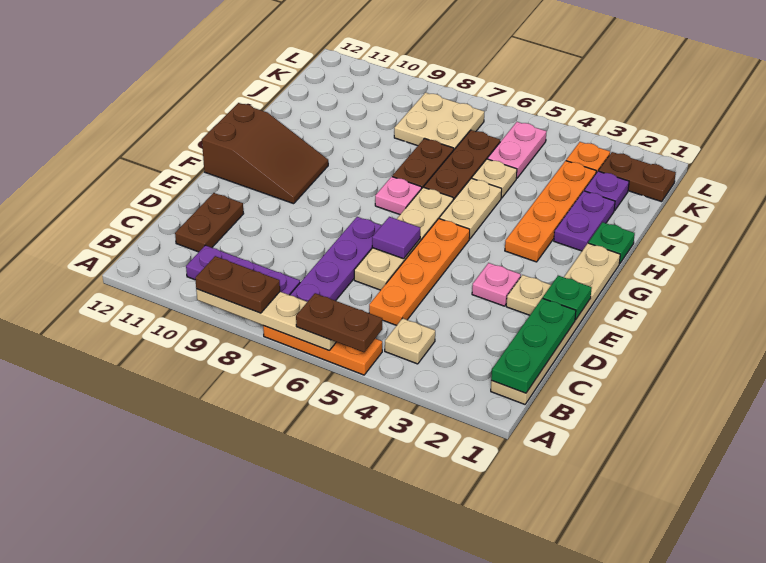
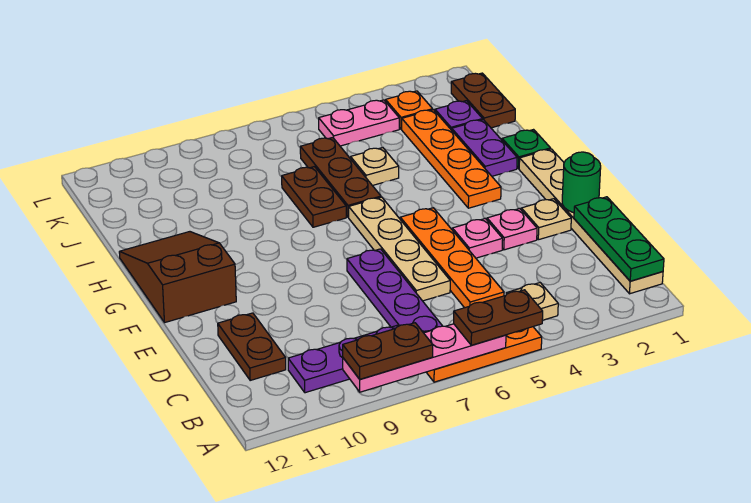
tan plate A6:A9 level 2 -> pink plate A6:A9 level 2
green plate E1 level 2 -> green round brick E1 level 2
purple tile E6 level 2 -> none
brown slope F10:G12 level 1 top 12 -> brown slope F11:H12 level 1 top F
tan plate G5:H5 level 1 -> none
pink plate G7 level 1 -> pink plate E4 level 1
pink plate J5:K5 level 1 -> pink plate K4:K5 level 1
tan plate J7:K8 level 1 -> none
brown plate K1:K2 level 1 -> brown plate J1:K1 level 1

